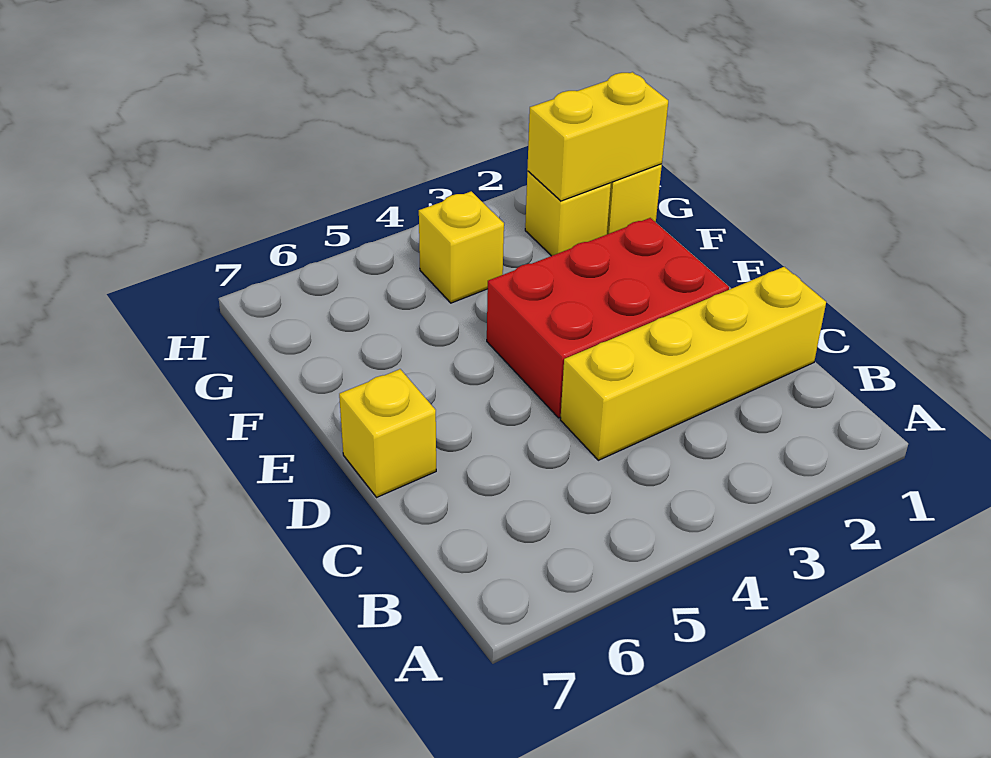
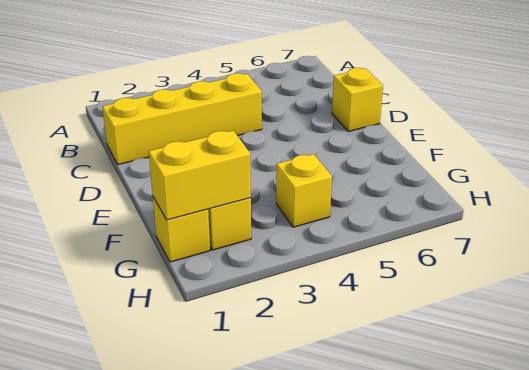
red brick D2:E4 level 1 -> none

